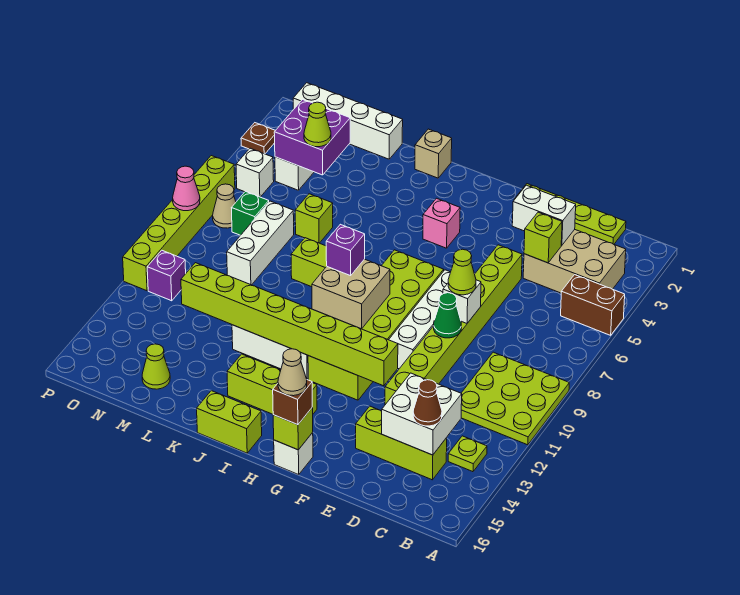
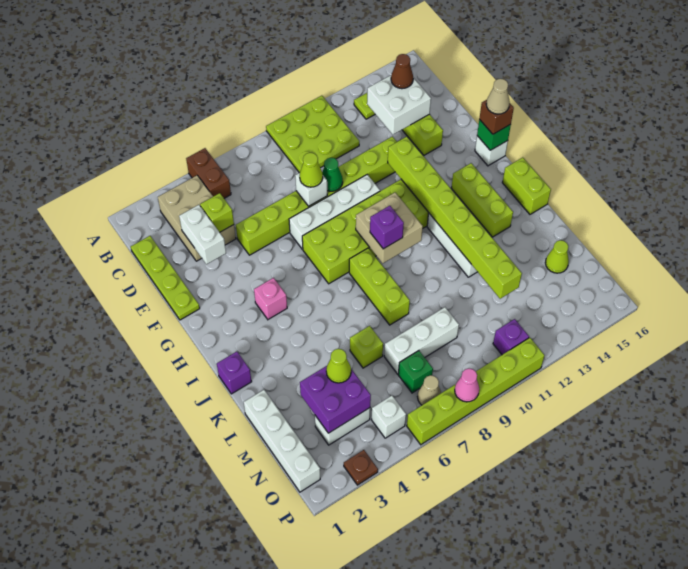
lime brick G16 level 2 -> green brick G16 level 2
tan brick J1 level 1 -> purple brick J1 level 1

